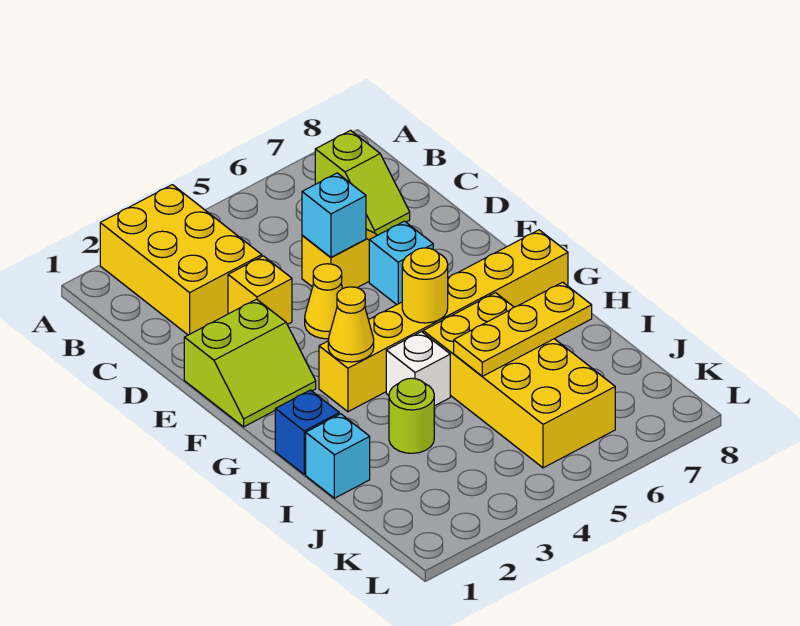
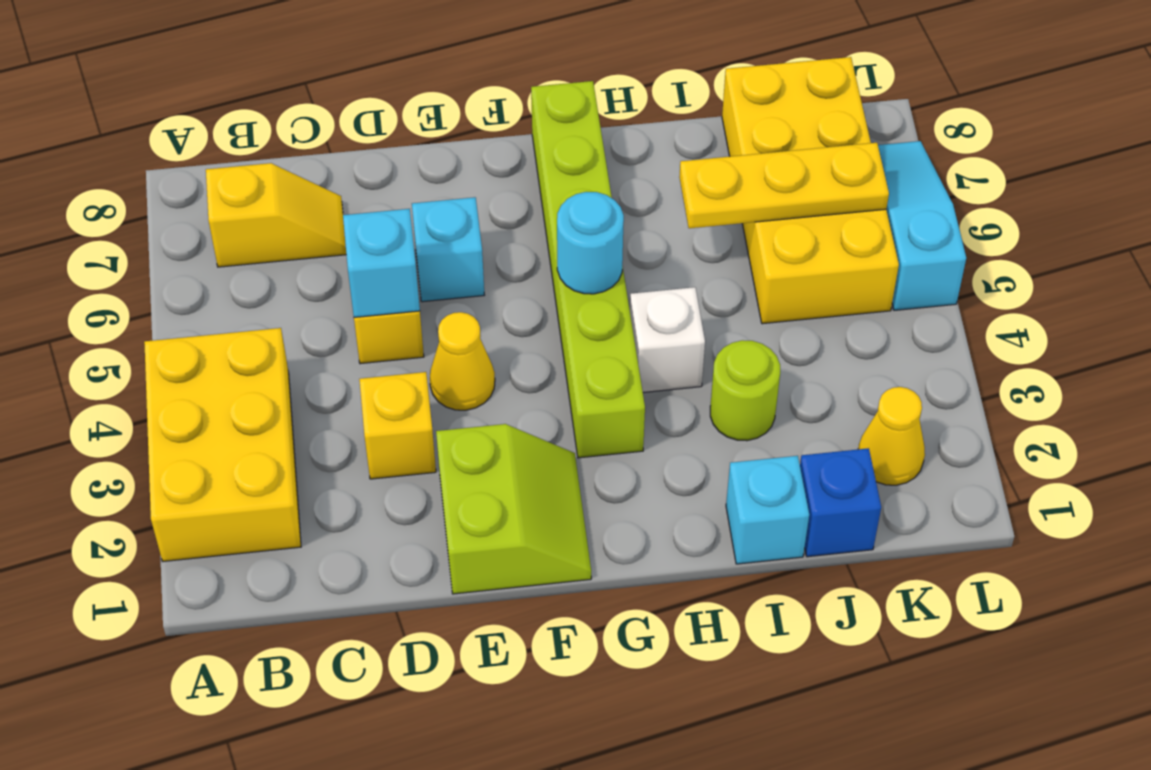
yellow brick A2:C3 level 1 -> yellow brick A2:B4 level 1
lime slope B7:C7 level 1 top B -> yellow slope B7:C7 level 1 top B
yellow brick G3:G8 level 1 -> lime brick G3:G8 level 1
yellow cone G3 level 2 -> yellow cone K2 level 1
yellow round brick G5 level 2 -> cyan round brick G5 level 2
blue brick H1 level 1 -> blue brick J1 level 1
yellow brick H5:K6 level 1 -> yellow brick J5:K8 level 1
yellow plate I5:I7 level 2 -> yellow plate I6:K6 level 2
none -> cyan slope L5:L7 level 1 top 5

